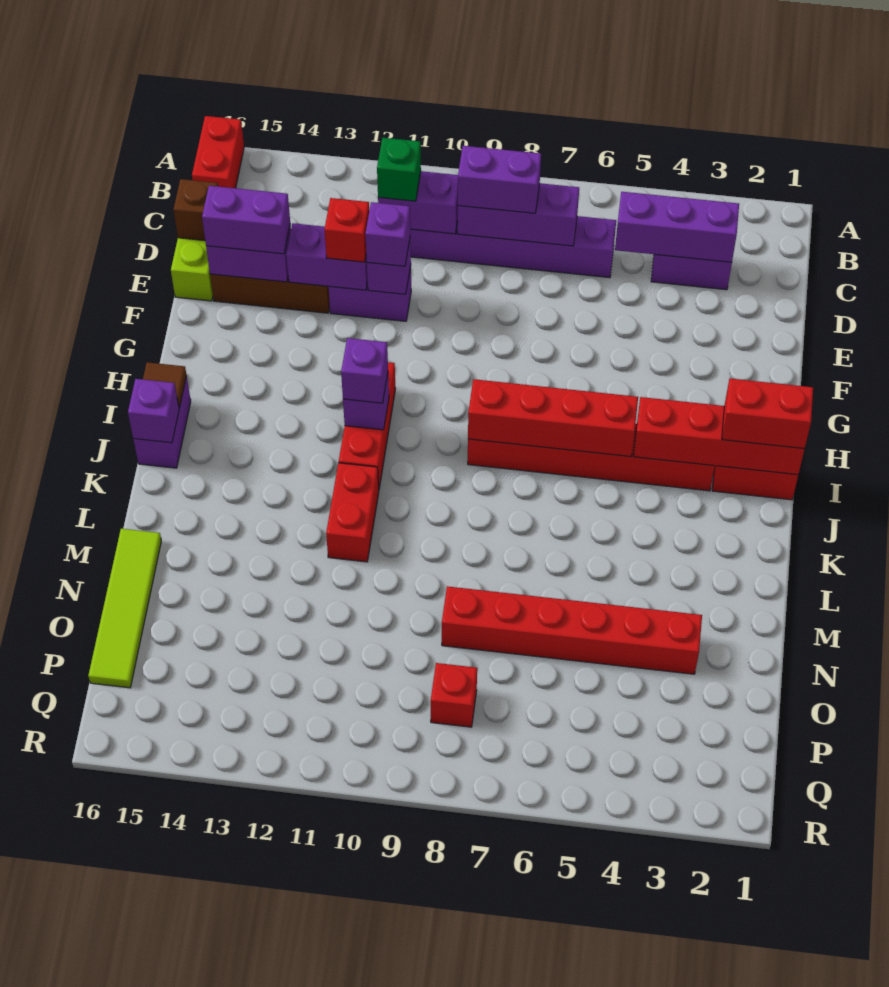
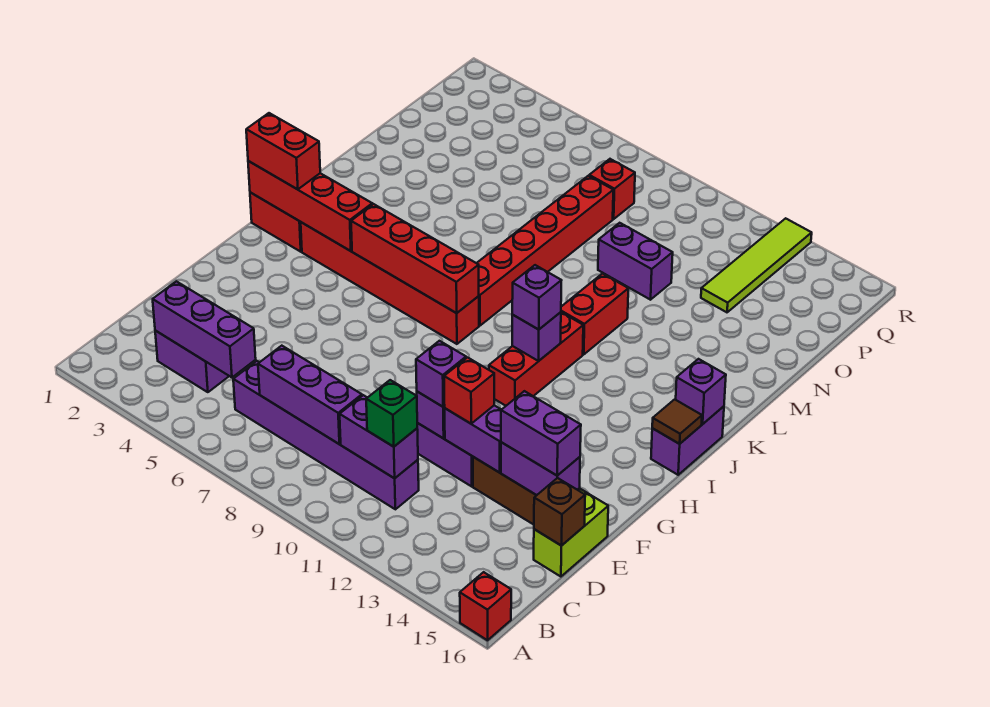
red brick A16:B16 level 1 -> red brick A16 level 1
purple brick C8:C9 level 3 -> purple brick N10:N11 level 1
lime tile M16:P16 level 1 -> lime tile O13:R13 level 1
red brick N3:N8 level 1 -> red brick J8:O8 level 1

